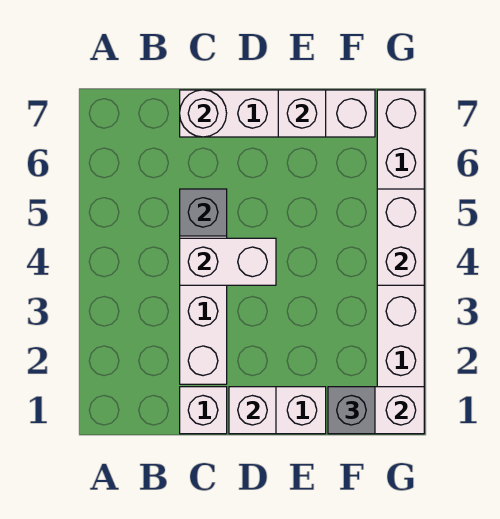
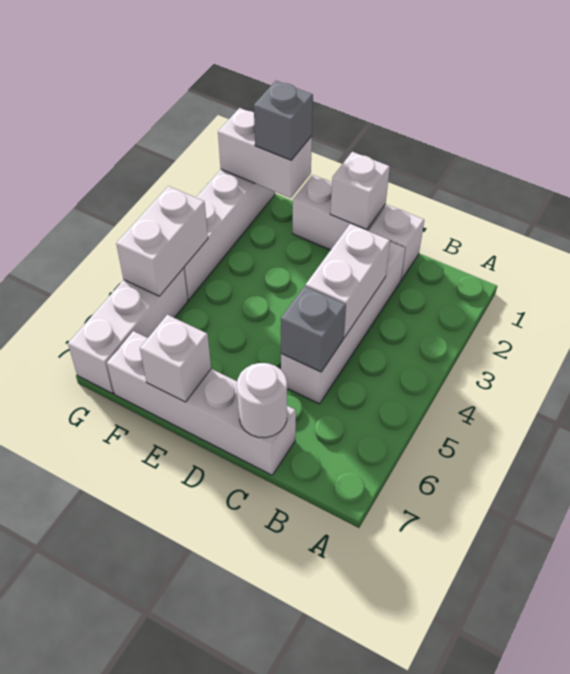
white brick C4:D4 level 2 -> white brick C3:C4 level 2

